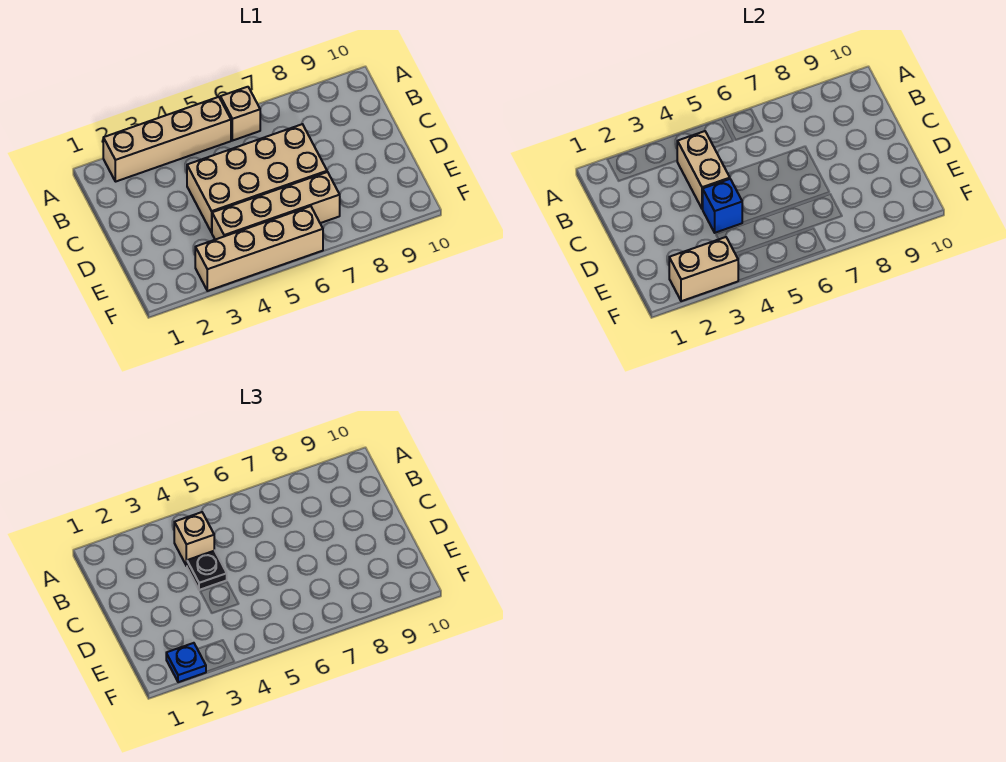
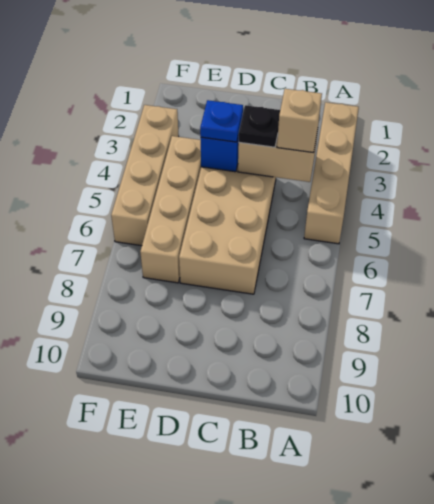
tan brick A6 level 1 -> none
tan brick F2:F3 level 2 -> none
blue plate F2 level 3 -> blue plate D4 level 3

